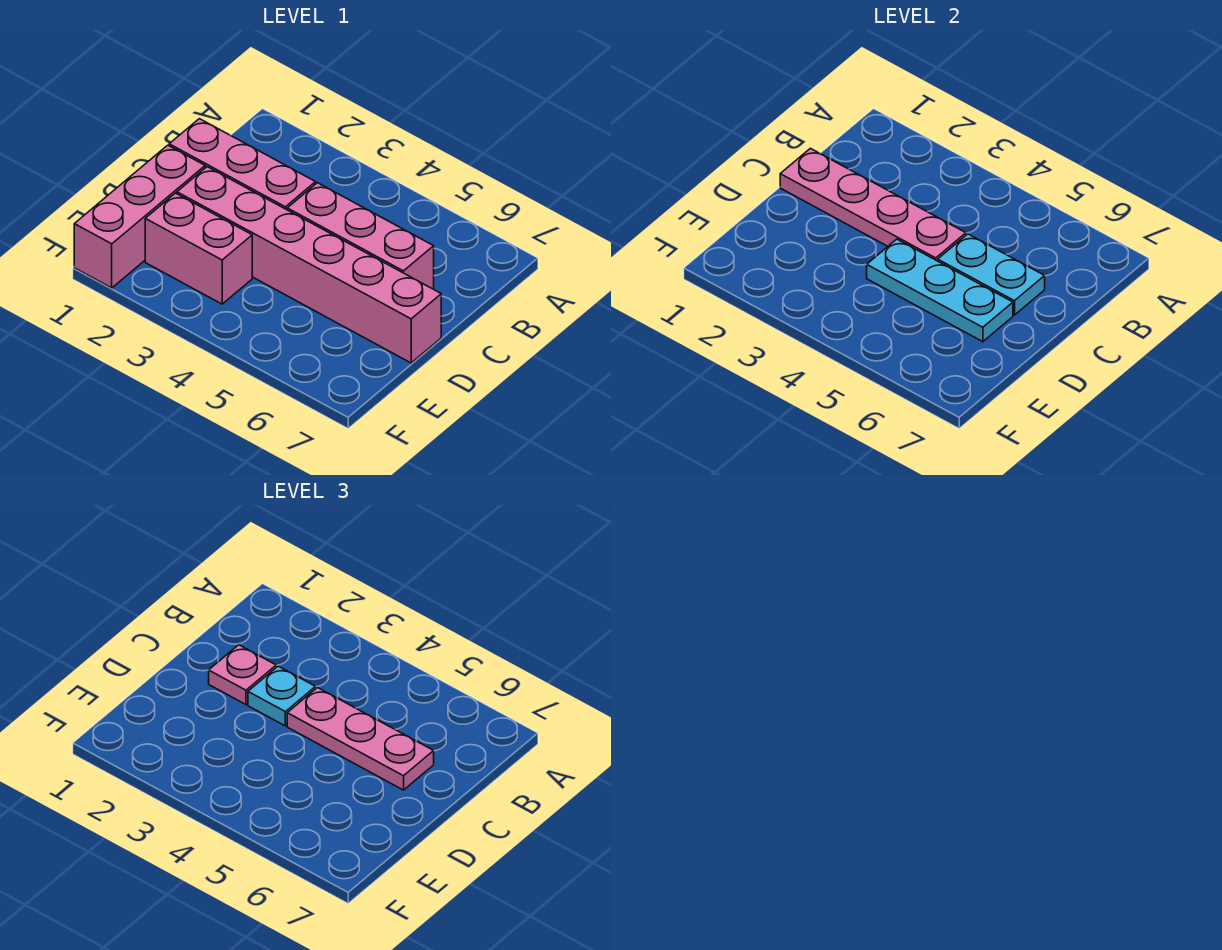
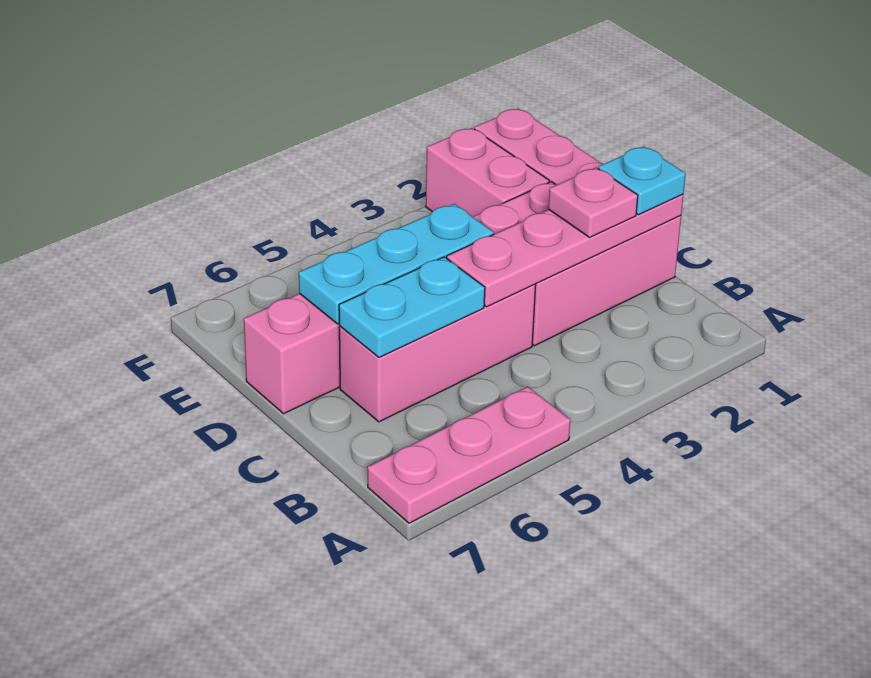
cyan plate C3 level 3 -> cyan plate C1 level 3
pink plate C4:C6 level 3 -> pink plate A5:A7 level 1
pink brick E2:E3 level 1 -> pink brick E2:F2 level 1

